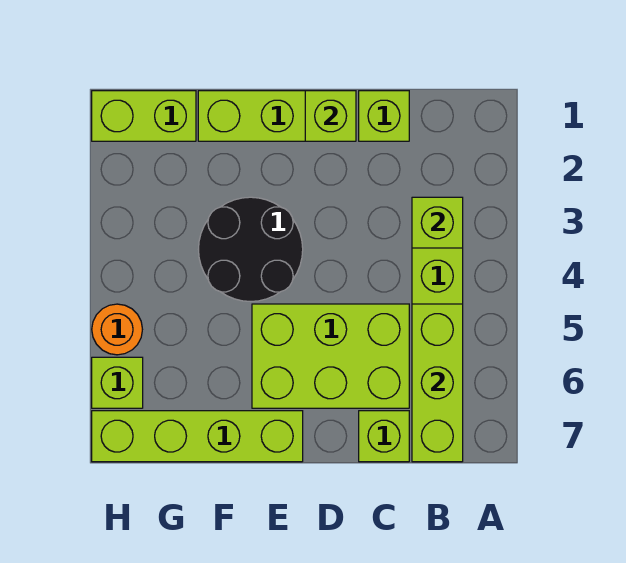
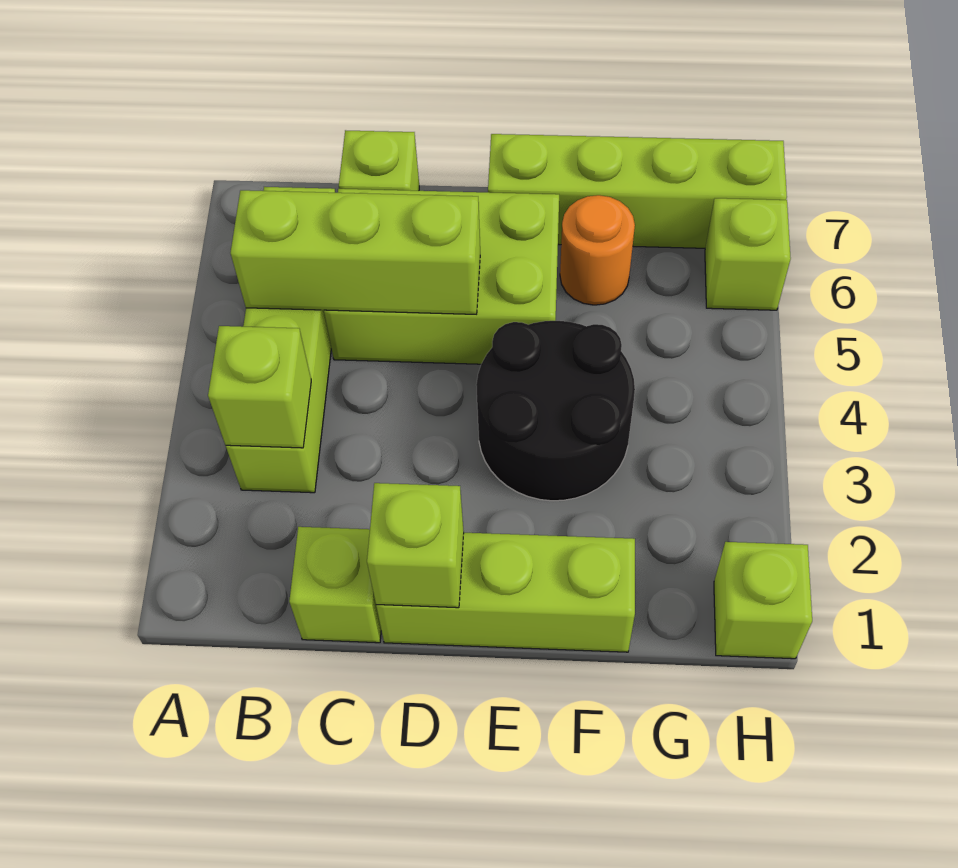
lime brick B5:B7 level 2 -> lime brick B5:D5 level 2
lime brick G1:H1 level 1 -> lime brick H1 level 1
orange round brick H5 level 1 -> orange round brick F6 level 1

